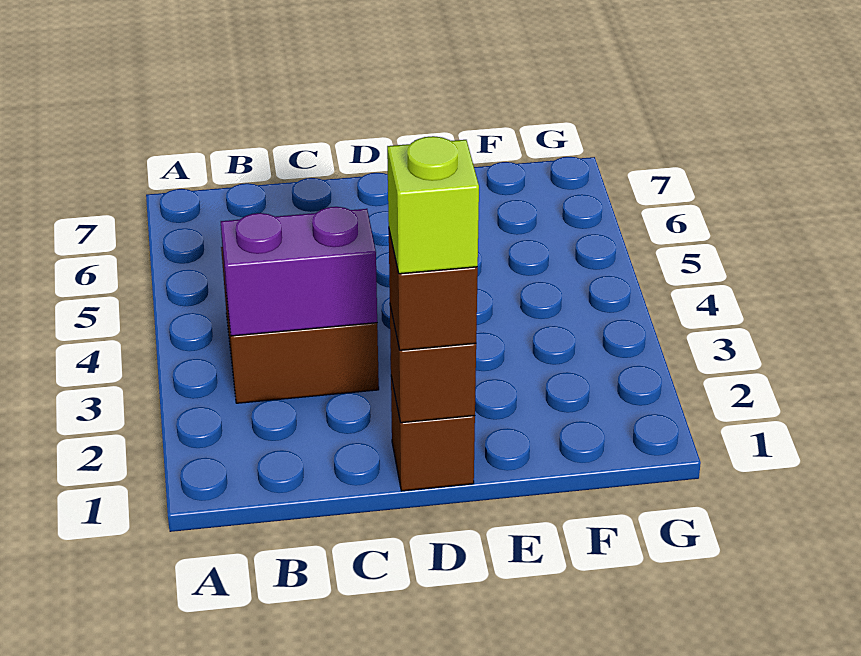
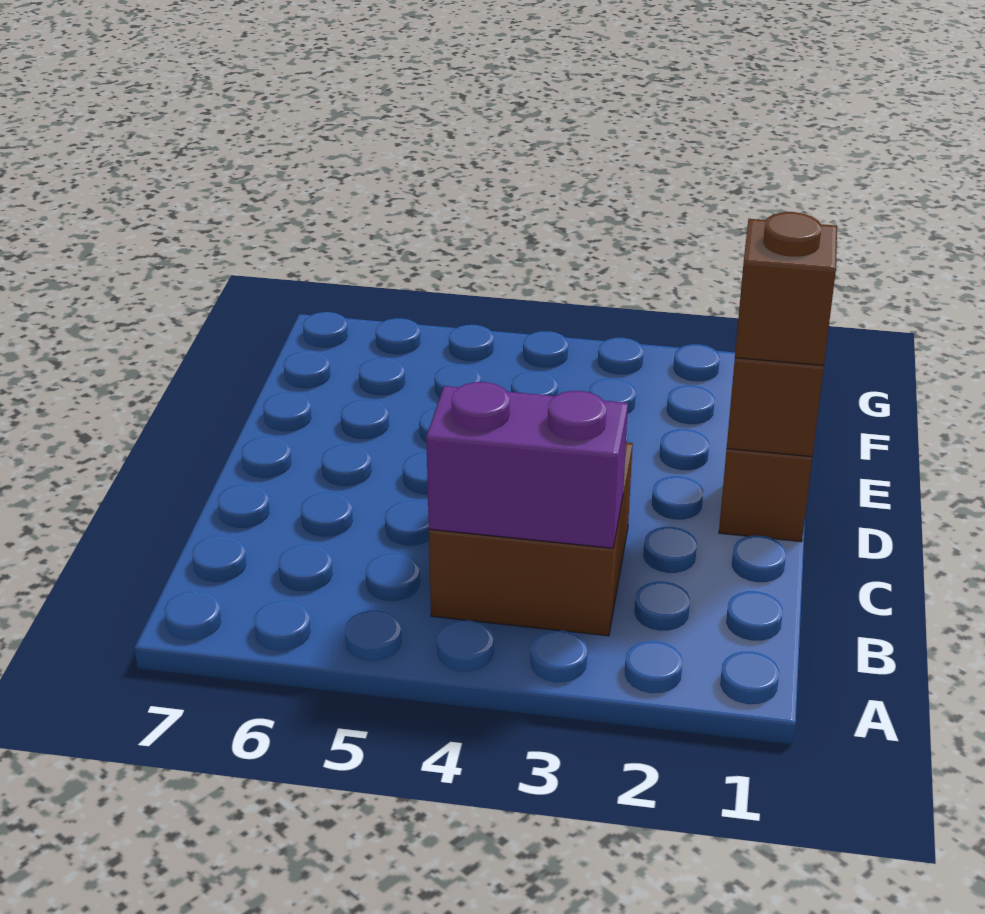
purple brick B3:C3 level 2 -> purple brick B3:B4 level 2
lime brick D1 level 4 -> none

